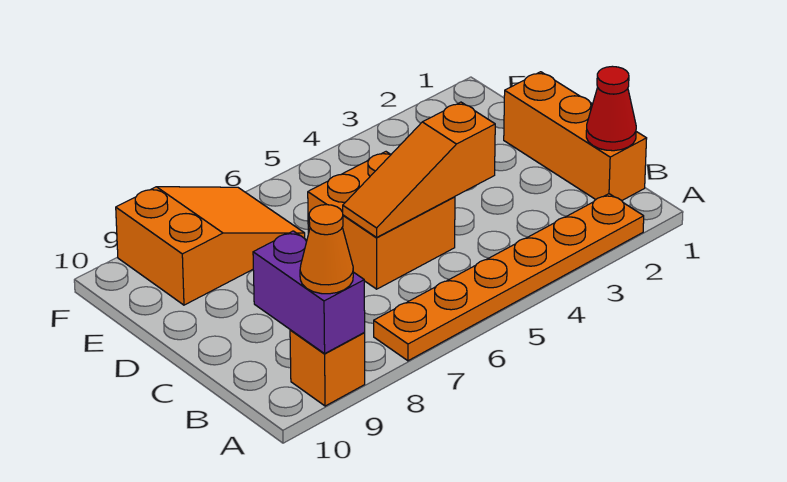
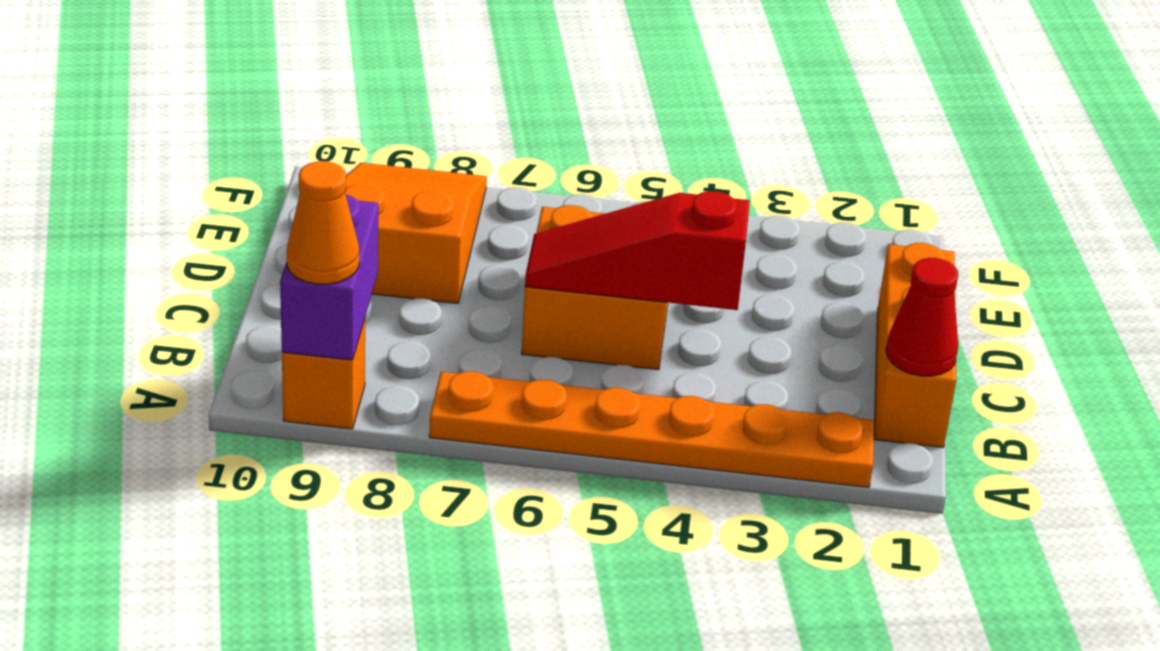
orange slope C4:C6 level 2 top 4 -> red slope C4:C6 level 2 top 4
orange slope E7:F9 level 1 top 9 -> orange slope D8:F9 level 1 top D

